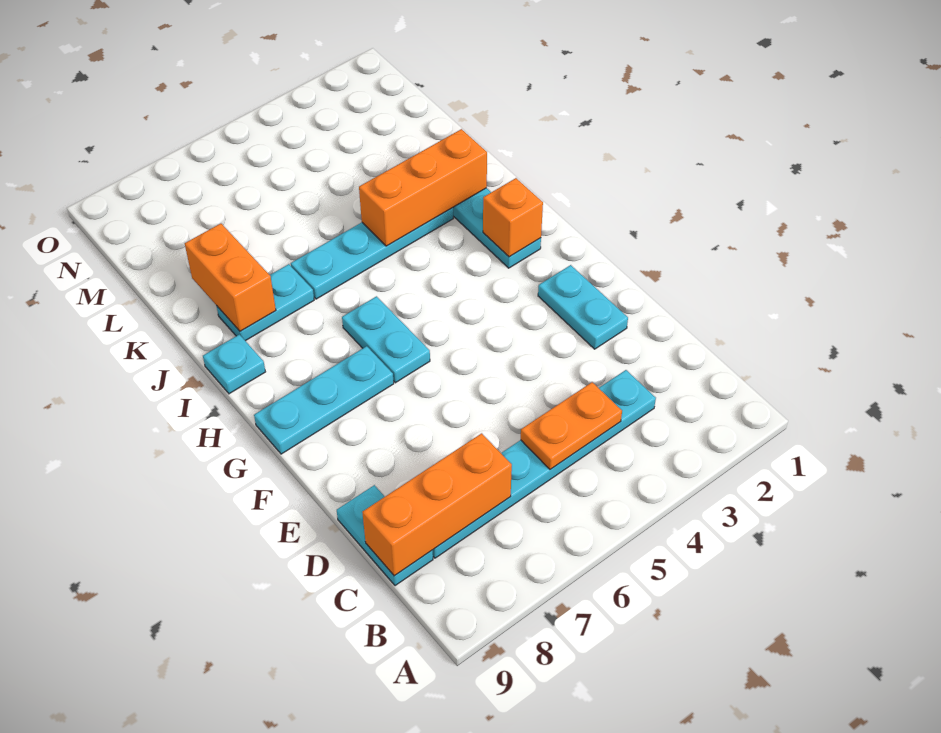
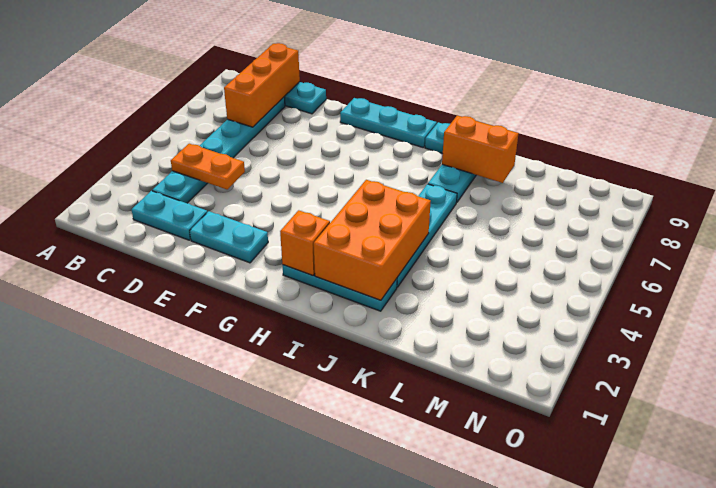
orange plate C4:C5 level 2 -> orange plate C4:D4 level 2
cyan plate G6:H6 level 1 -> cyan plate C2:D2 level 1
cyan plate G7:G9 level 1 -> cyan plate F9:H9 level 1
orange brick J2:J4 level 2 -> orange brick I2:J4 level 2

